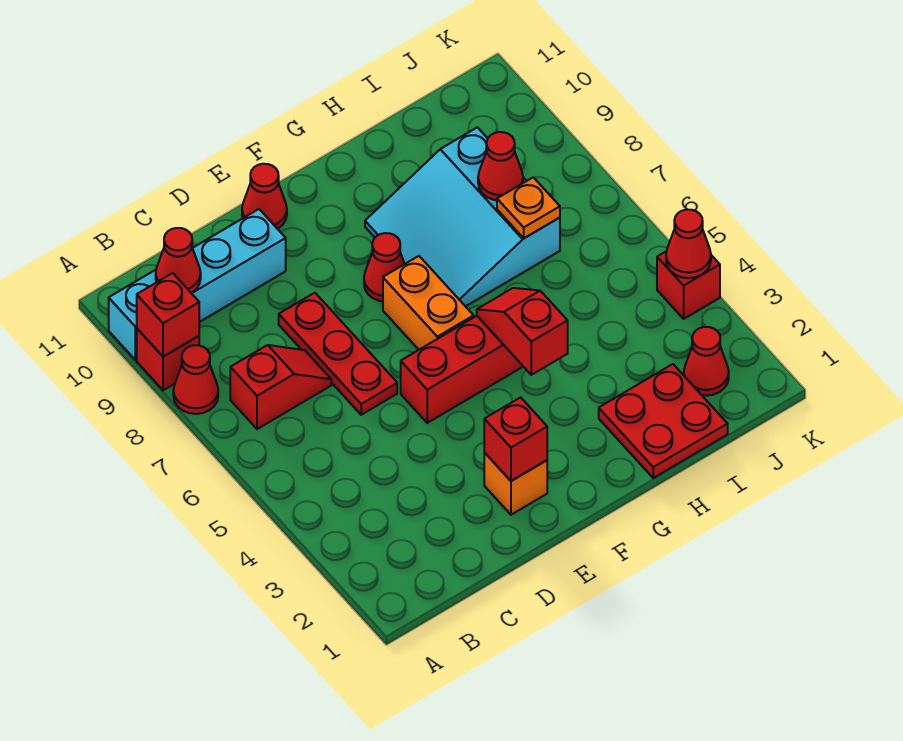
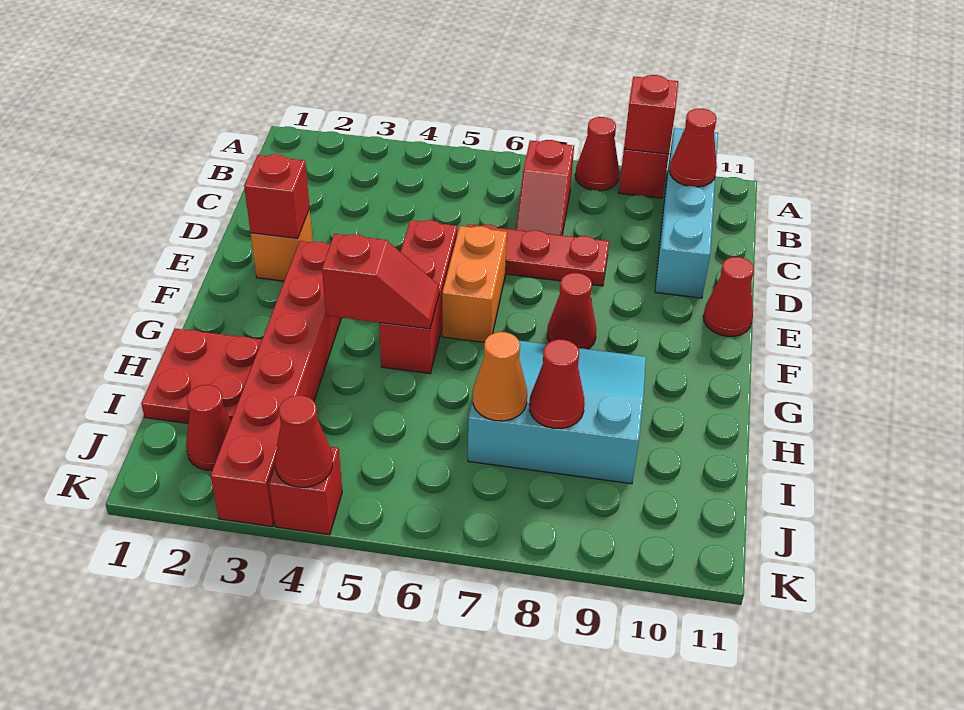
none -> red brick F3:K3 level 1
orange brick F6:F7 level 1 -> orange brick E6:F6 level 1
orange plate I7 level 2 -> orange cone I7 level 2

